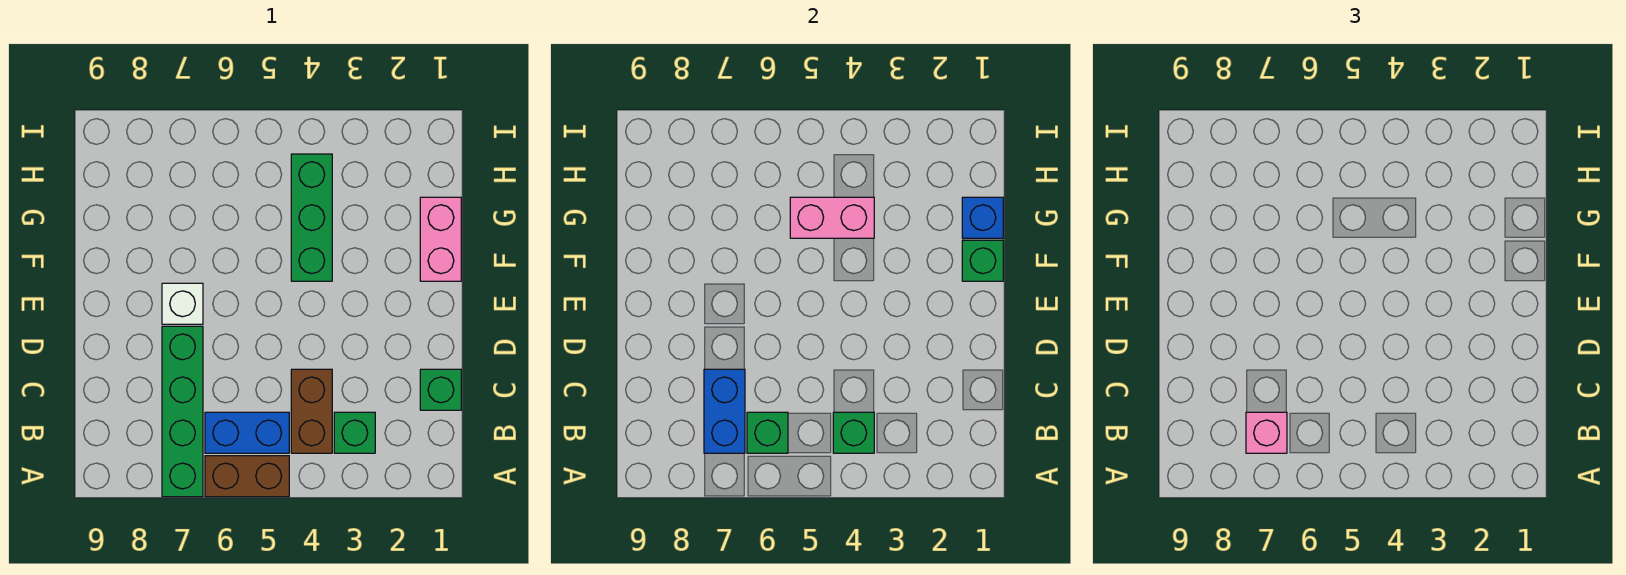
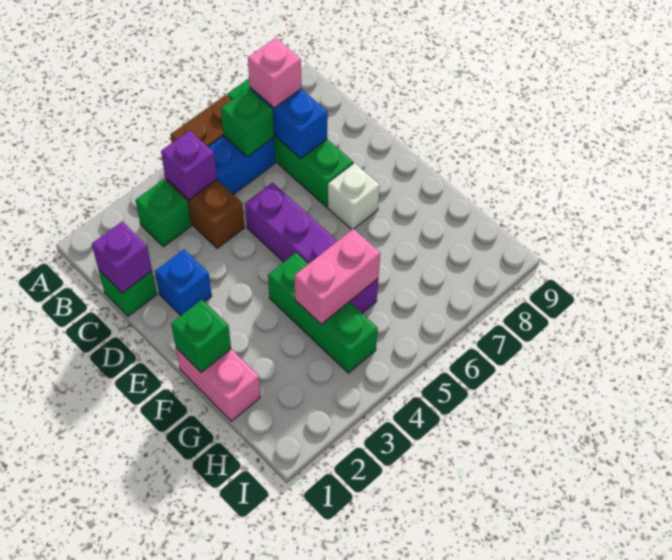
green brick B4 level 2 -> purple brick B4 level 2
none -> purple brick C1 level 2
none -> purple brick D5:G5 level 1
blue brick G1 level 2 -> blue brick D2 level 1

